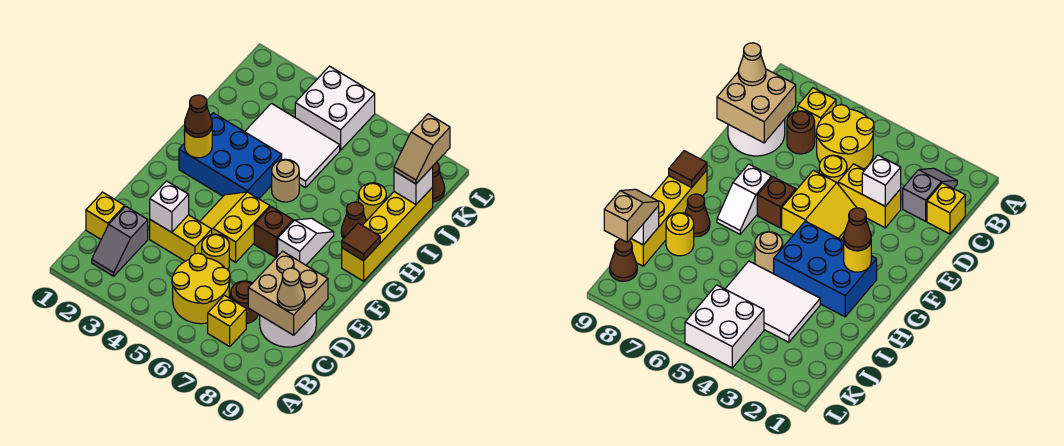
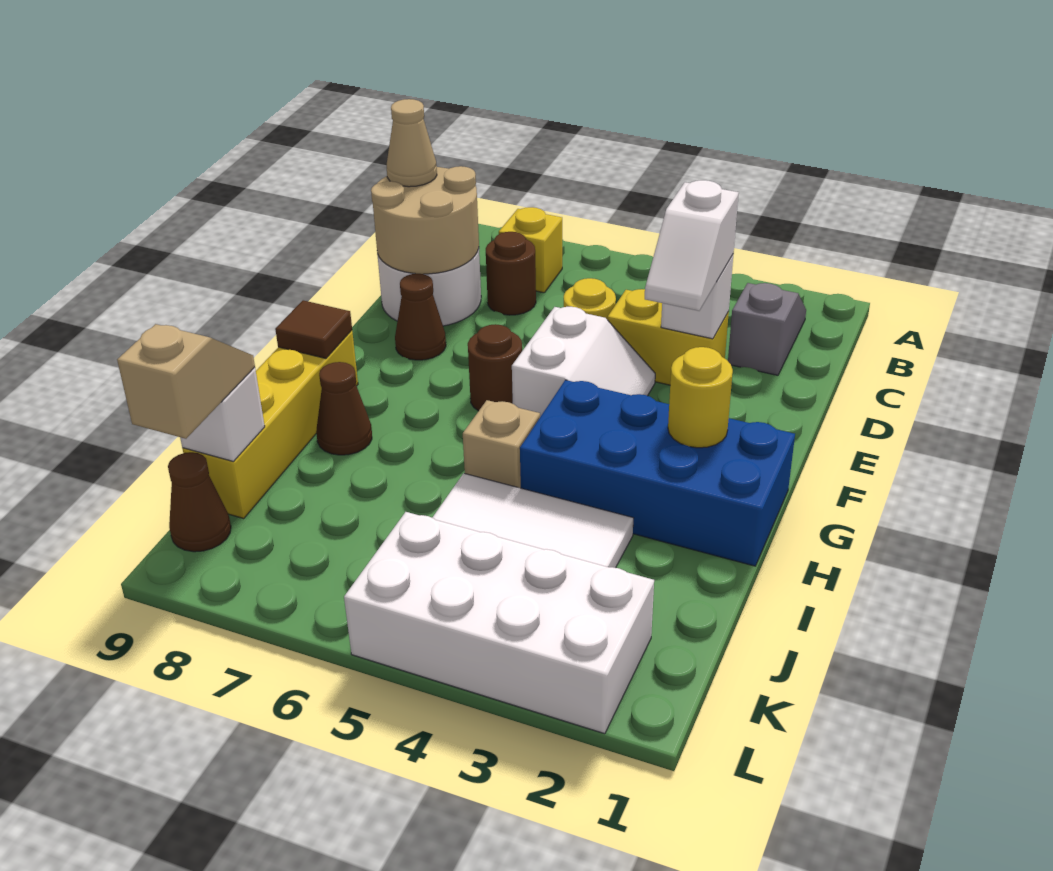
yellow round brick B5:C6 level 1 -> none
yellow brick C1 level 1 -> none
tan brick C8:D9 level 2 -> tan round brick C8:D9 level 2
yellow slope E4:F5 level 1 top 5 -> white slope E4:F5 level 1 top 5
brown brick F6 level 1 -> brown round brick F6 level 1
white slope F7:G7 level 1 top F -> white slope D3:E3 level 3 top D
blue brick G2:H4 level 1 -> blue brick G1:H4 level 1
brown cone G2 level 3 -> brown cone E8 level 1
tan round brick H5 level 1 -> tan brick H5 level 1
yellow round brick I8 level 1 -> none
white brick K4:L5 level 1 -> white brick K2:L5 level 1

